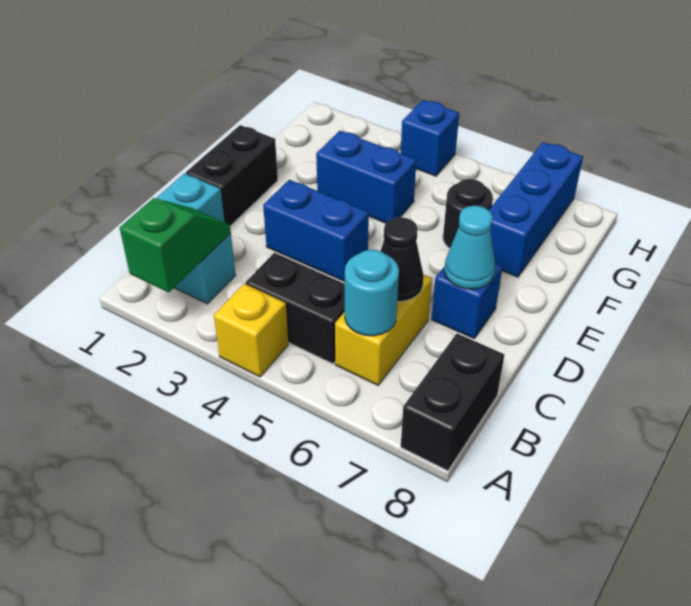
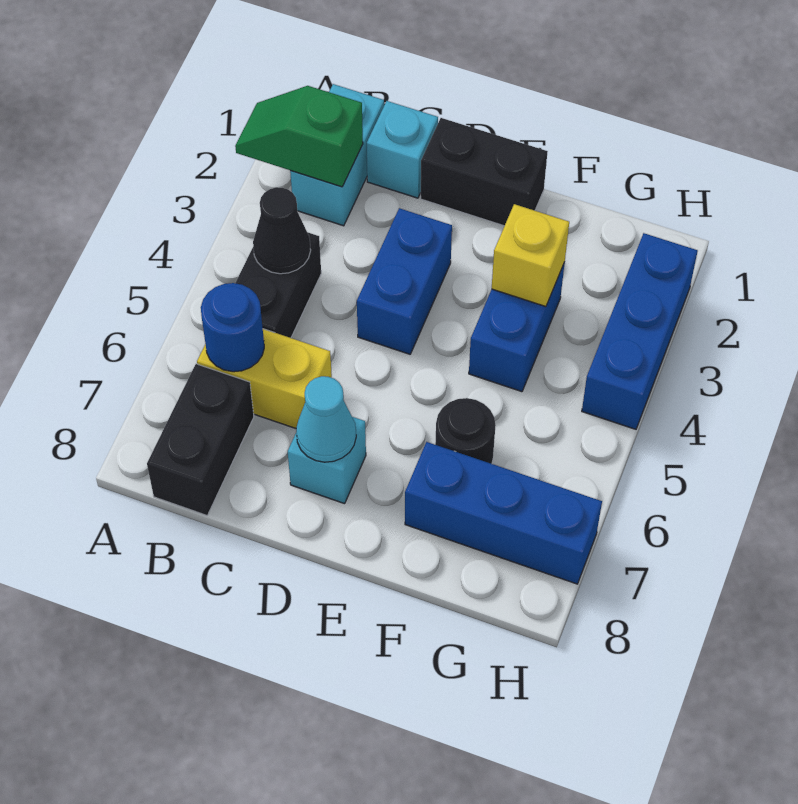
green slope A2:B2 level 2 top A -> green slope A2:B2 level 2 top B
yellow brick A4 level 1 -> yellow brick F3 level 2
black brick A8:B8 level 1 -> black brick B7:B8 level 1
cyan round brick B6 level 2 -> blue round brick B6 level 2
black cone C6 level 2 -> black cone B4 level 2
blue brick D7 level 1 -> cyan brick D7 level 1
blue brick H4 level 1 -> blue brick H2:H4 level 1

